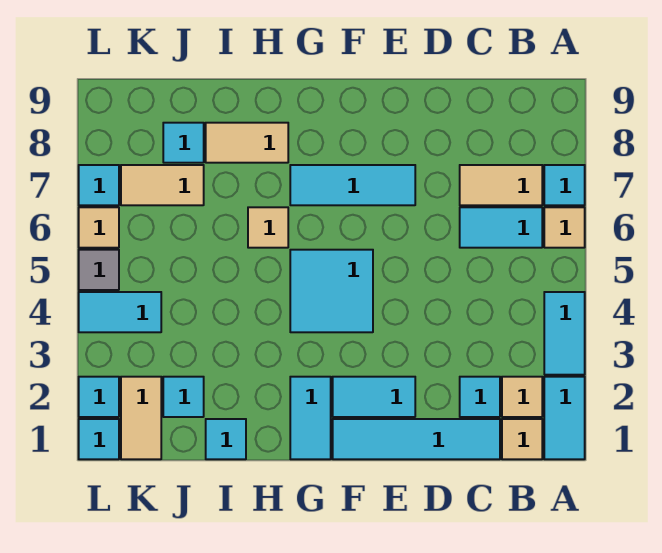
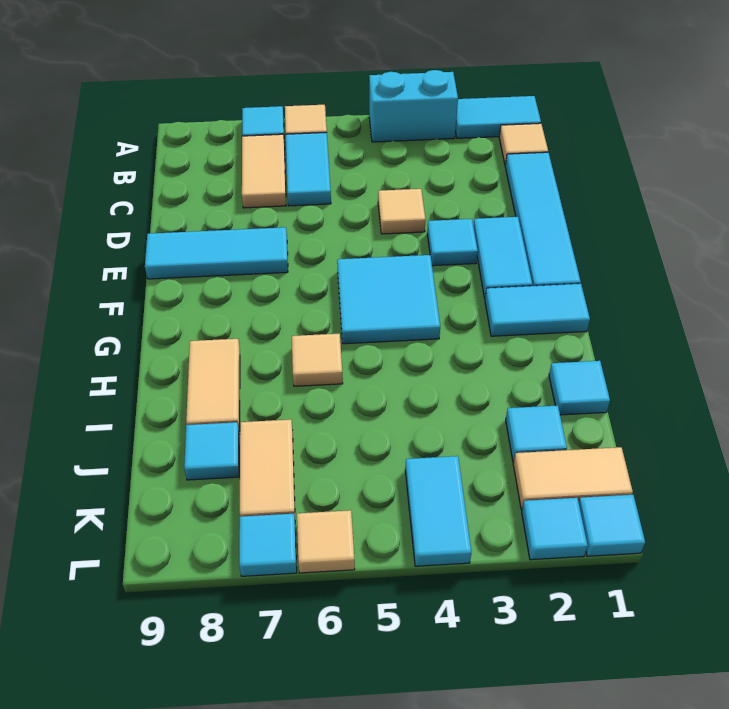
cyan tile A3:A4 level 1 -> cyan brick A3:A4 level 1
tan tile B2 level 1 -> tan tile D4 level 1
cyan tile C2 level 1 -> cyan tile E3 level 1
cyan tile E7:G7 level 1 -> cyan tile E7:E9 level 1
grey tile L5 level 1 -> none

